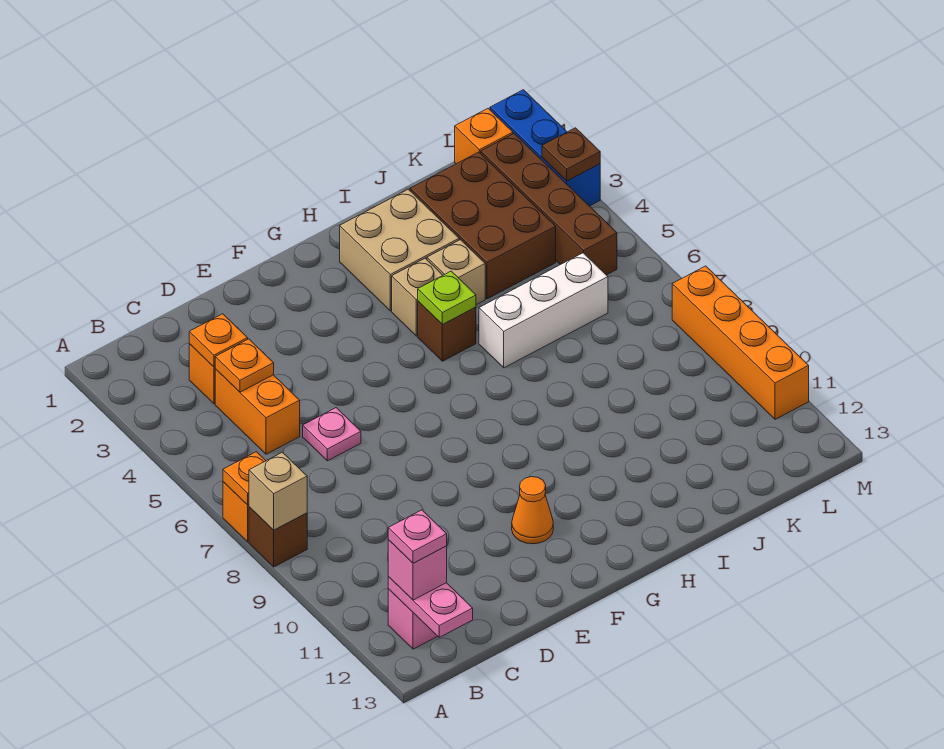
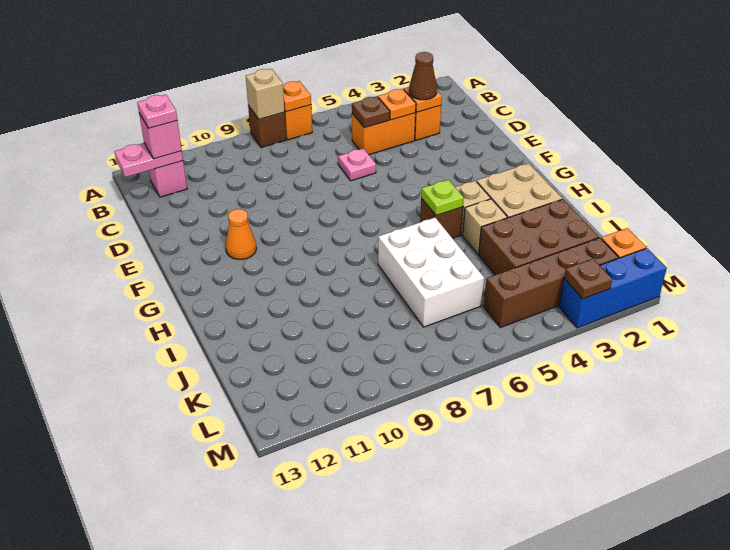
none -> brown cone C3 level 3
none -> brown plate C5 level 2
white brick I6:K6 level 1 -> white brick I6:K7 level 1
orange brick M8:M11 level 1 -> none

